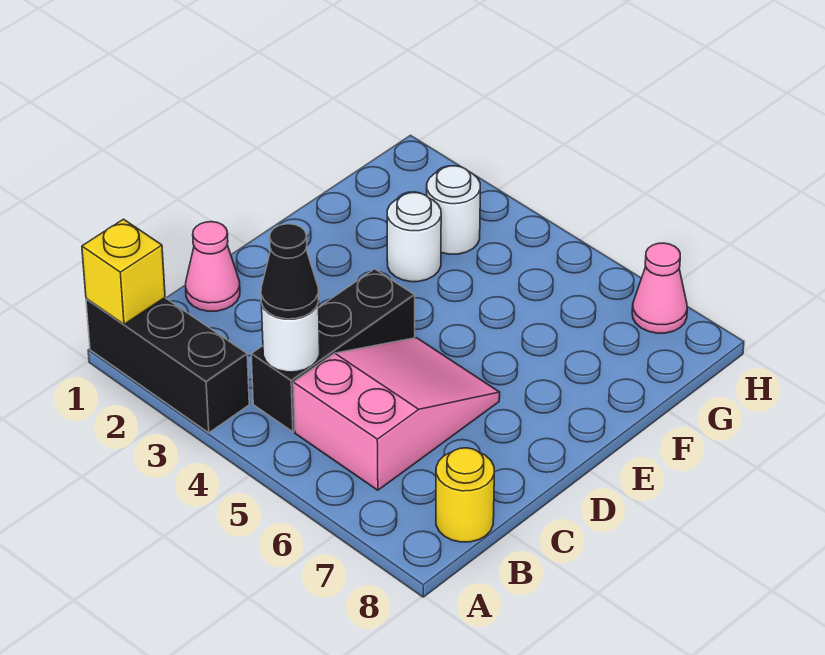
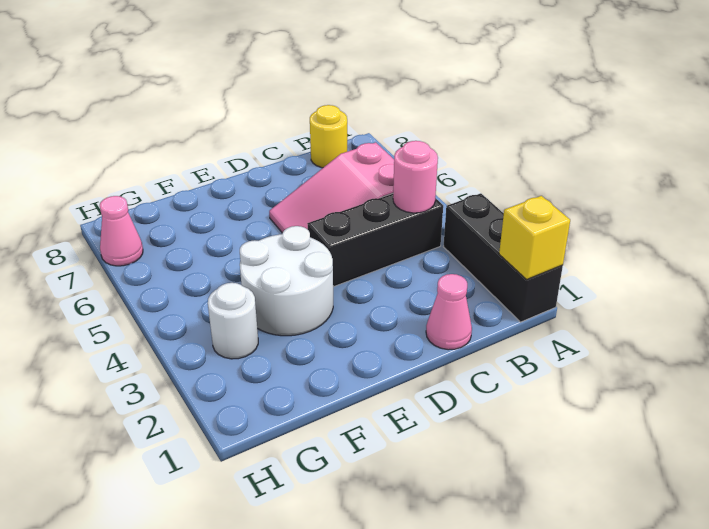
white round brick B4 level 2 -> pink round brick B4 level 2
black cone B4 level 3 -> none
white round brick F3 level 1 -> white round brick E3:F4 level 1

